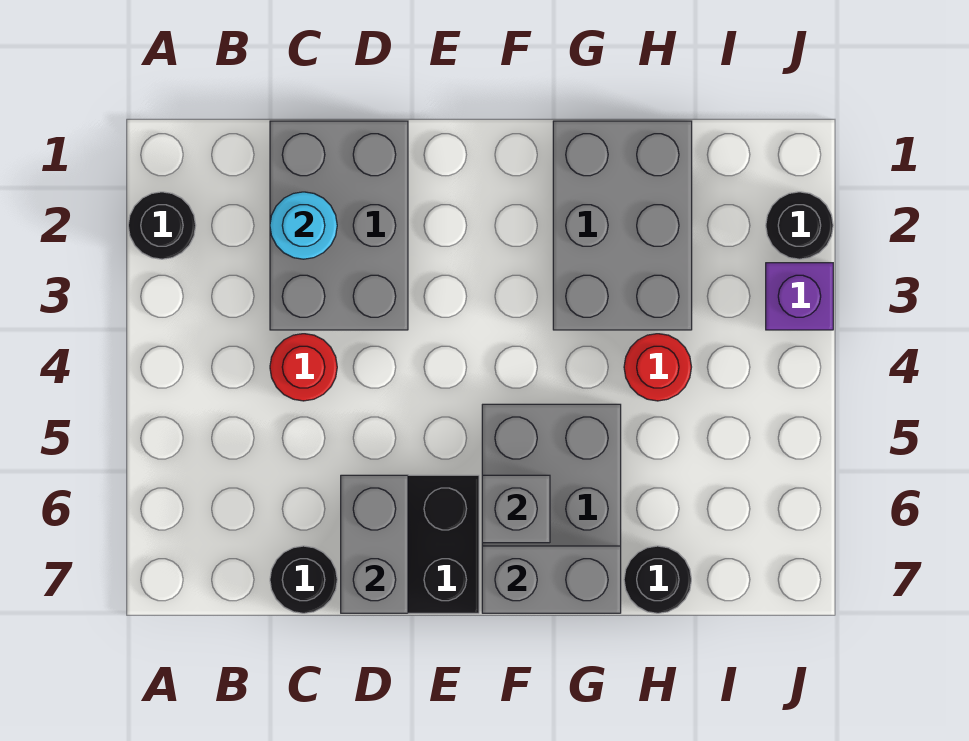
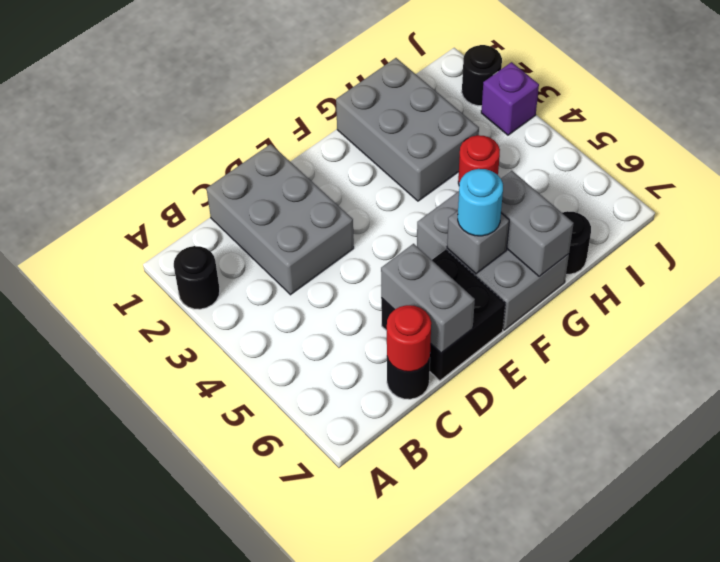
cyan round brick C2 level 2 -> cyan round brick F6 level 3
red round brick C4 level 1 -> red round brick C7 level 2
grey brick F7:G7 level 2 -> grey brick G6:G7 level 2

